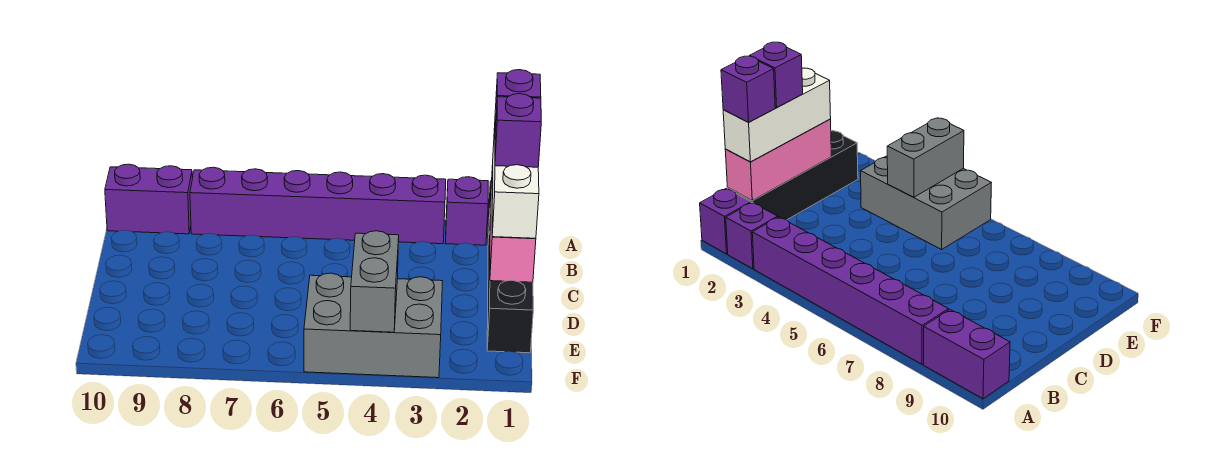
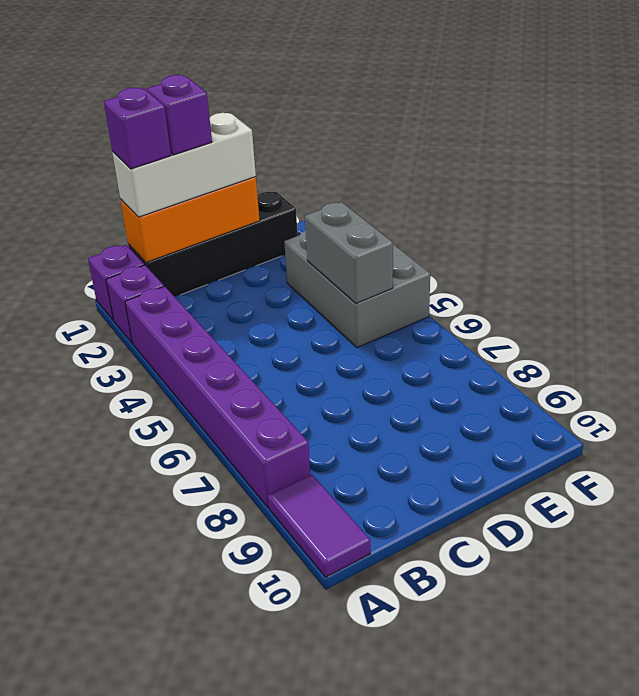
purple brick A9:A10 level 1 -> purple tile A9:A10 level 1
pink brick B1:D1 level 2 -> orange brick B1:D1 level 2
grey brick E4:F4 level 2 -> grey brick E4:E5 level 2

